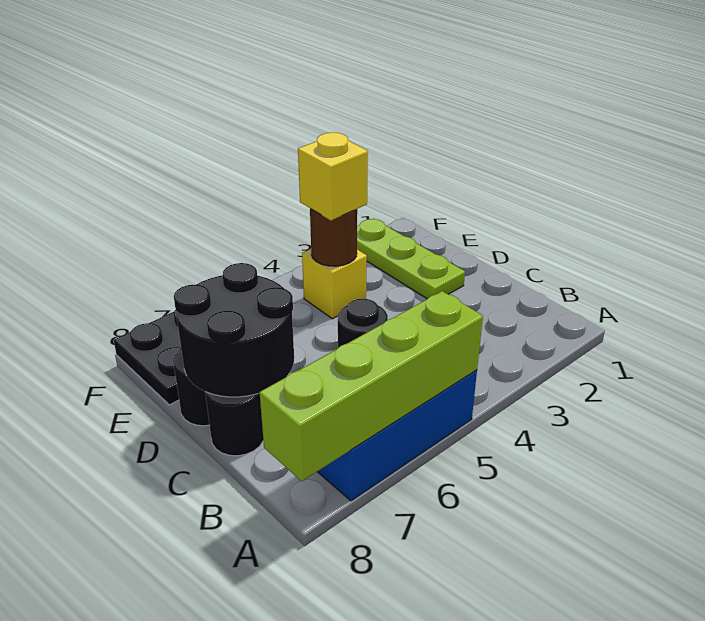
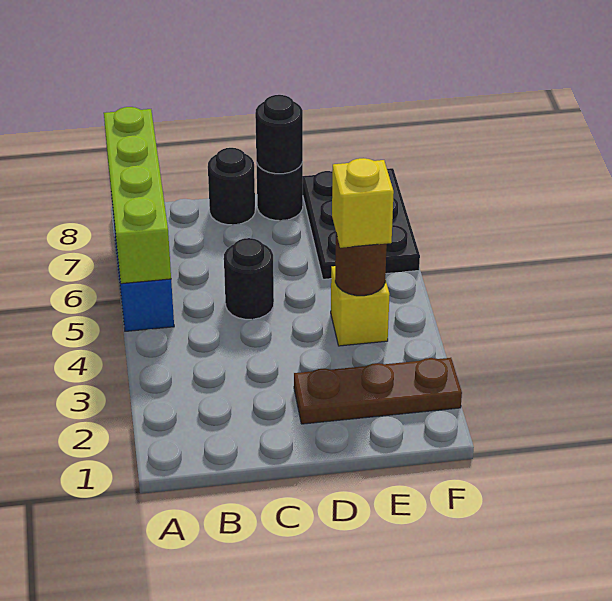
black round brick C7:D8 level 2 -> black round brick D8 level 2
lime plate D2:F2 level 1 -> brown plate D2:F2 level 1

